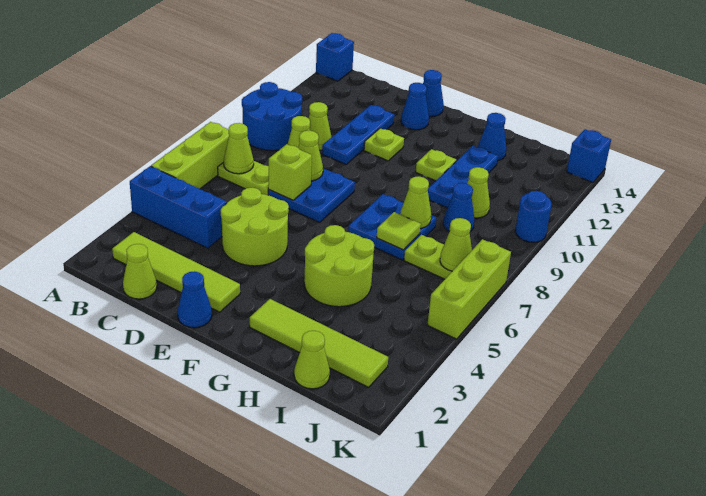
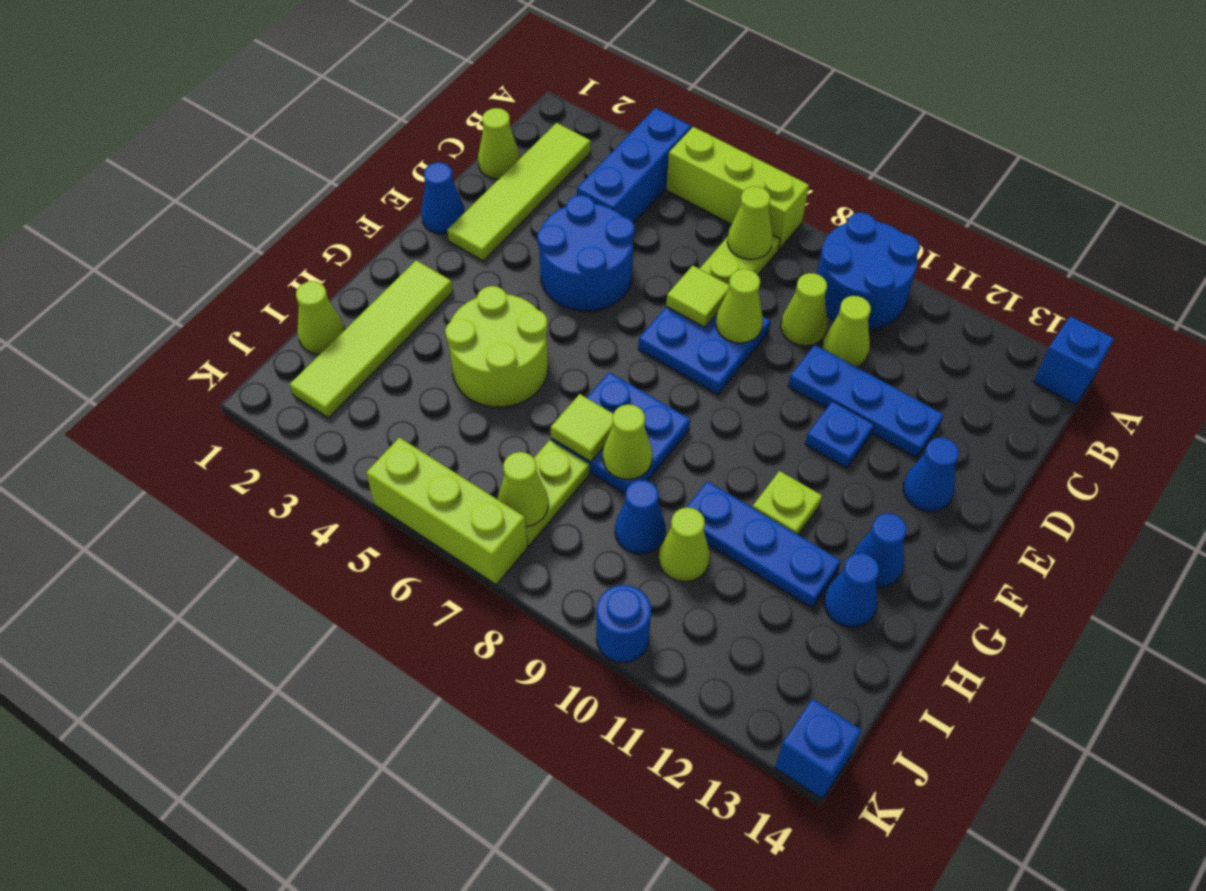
lime round brick D4:E5 level 1 -> blue round brick D4:E5 level 1
lime brick D7 level 2 -> lime tile D7 level 2
lime plate E11 level 1 -> blue plate E11 level 1
blue cone E14 level 1 -> blue cone G13 level 1

